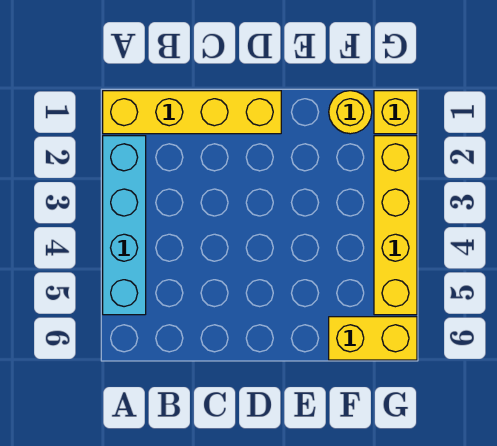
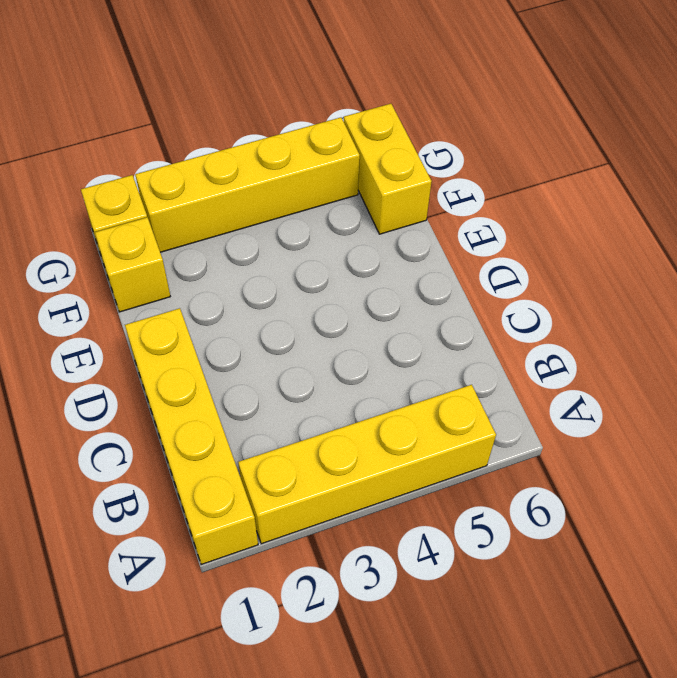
cyan brick A2:A5 level 1 -> yellow brick A2:A5 level 1
yellow round brick F1 level 1 -> yellow brick F1 level 1

